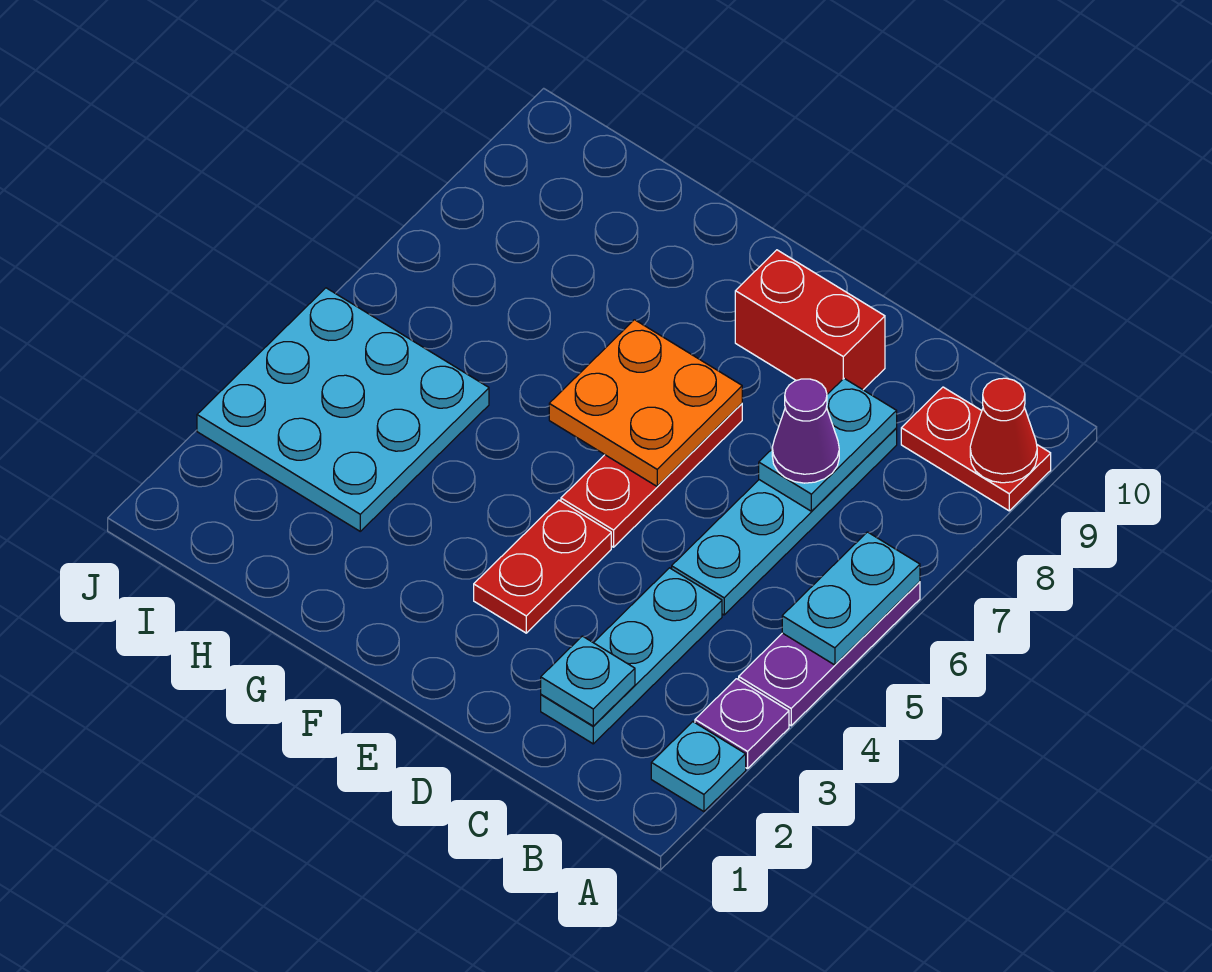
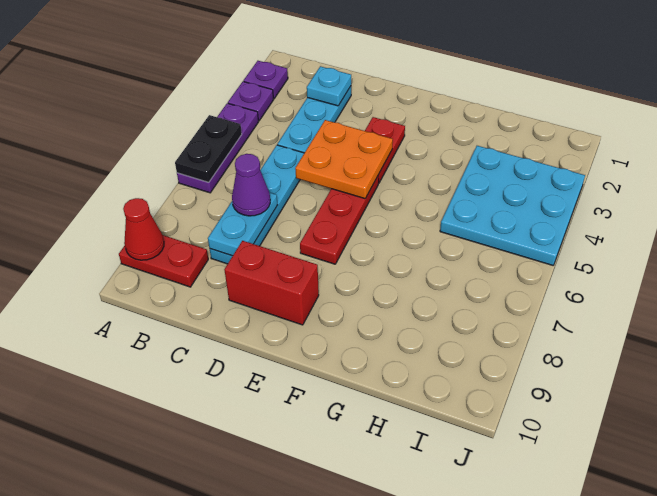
cyan plate A2 level 1 -> purple plate A2 level 1
cyan plate A5:A6 level 2 -> black plate A5:A6 level 2
orange plate E6:F7 level 2 -> orange plate D4:E5 level 2

